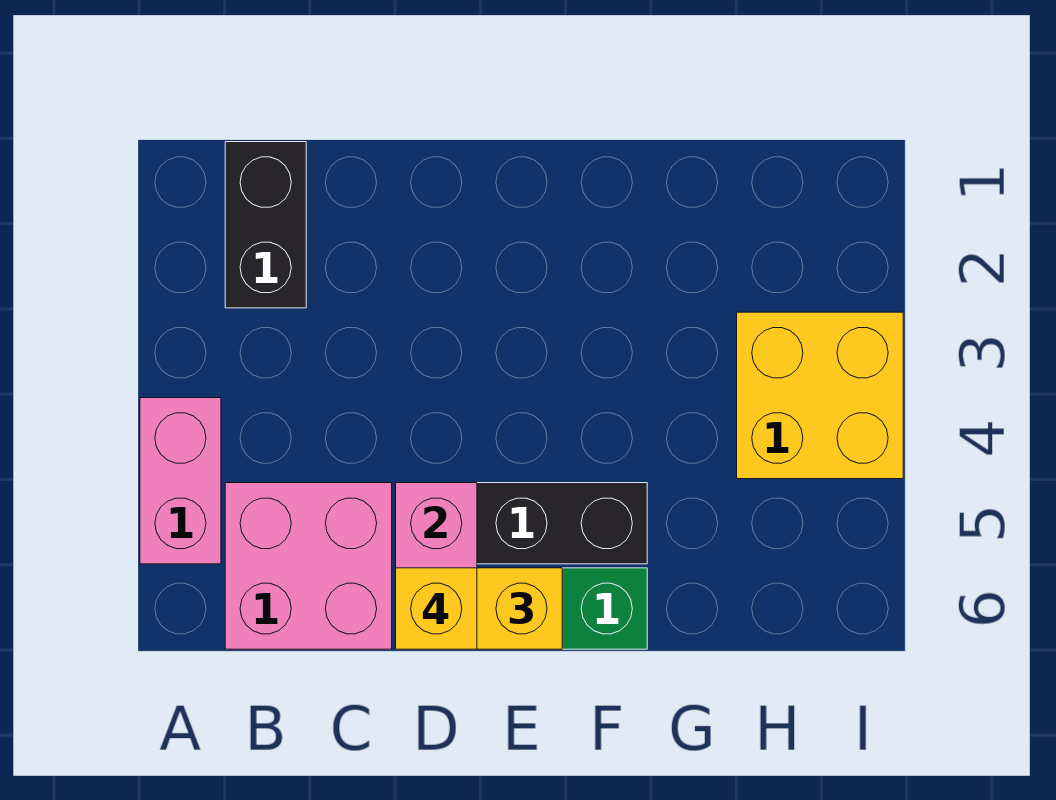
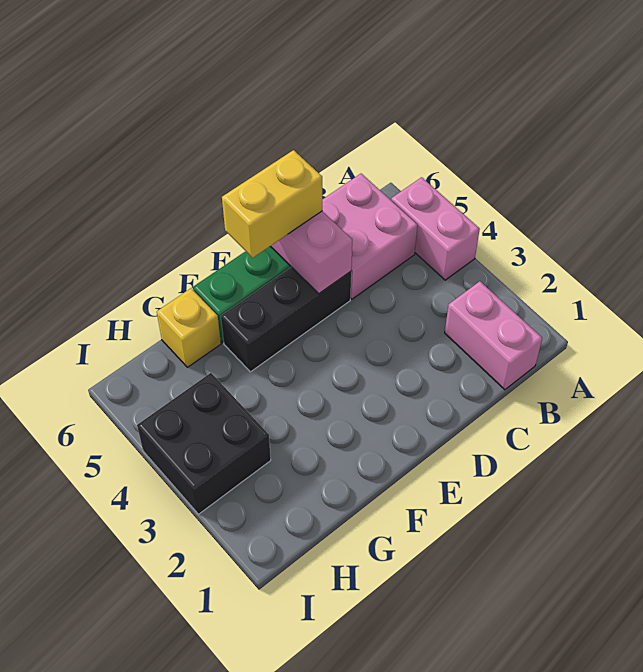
black brick B1:B2 level 1 -> pink brick B1:B2 level 1
yellow brick D6 level 4 -> yellow brick G6 level 1
yellow brick H3:I4 level 1 -> black brick H3:I4 level 1

